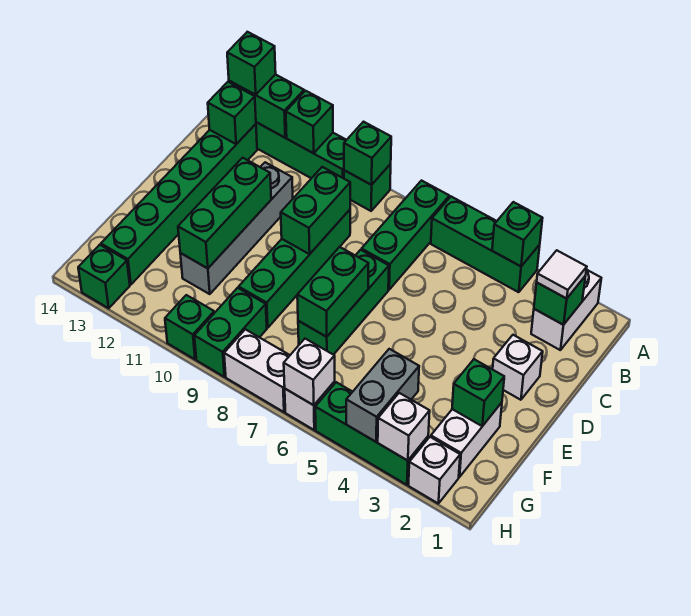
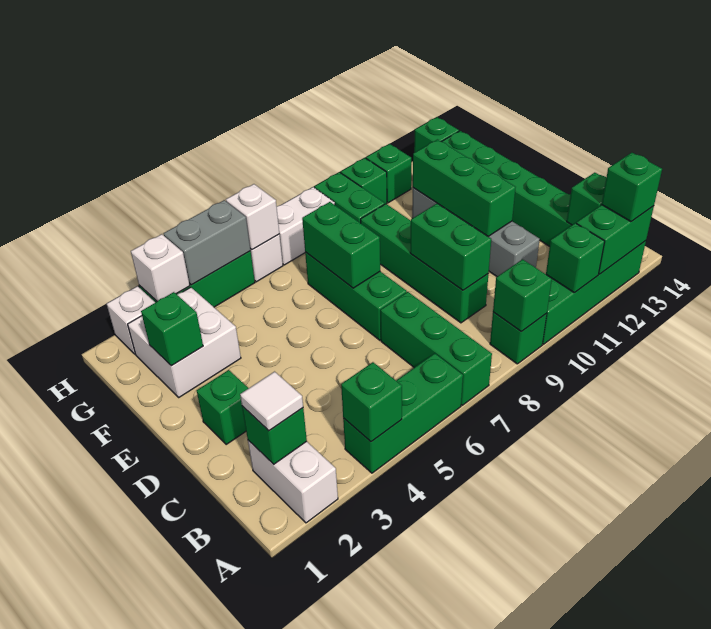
white brick D2 level 1 -> green brick D2 level 1
white brick F2:G2 level 1 -> white brick F2:G3 level 1
grey brick G4:H4 level 2 -> grey brick H4:H5 level 2
none -> green brick H11 level 1

